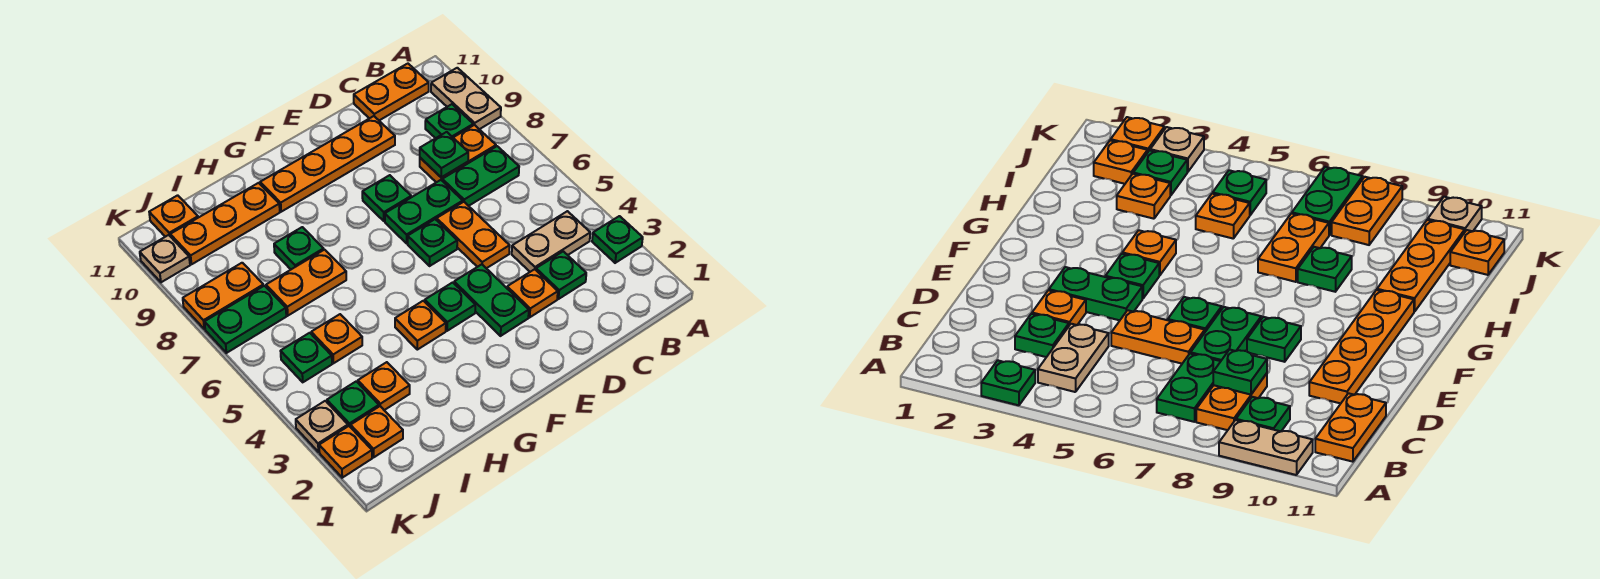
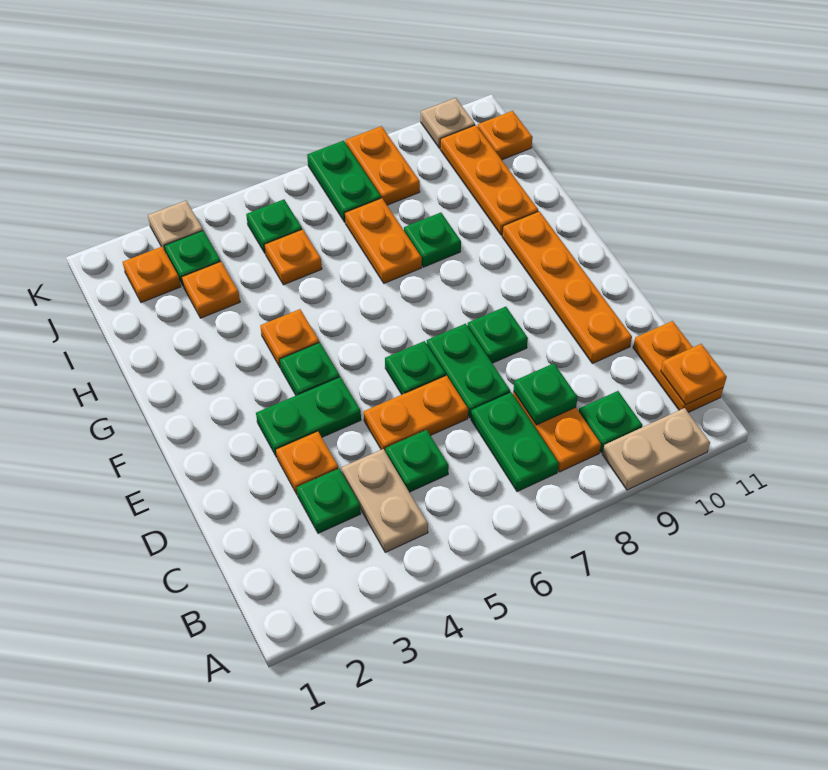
green plate A3 level 1 -> green plate C5 level 1
orange plate K2 level 1 -> orange plate B11 level 2

